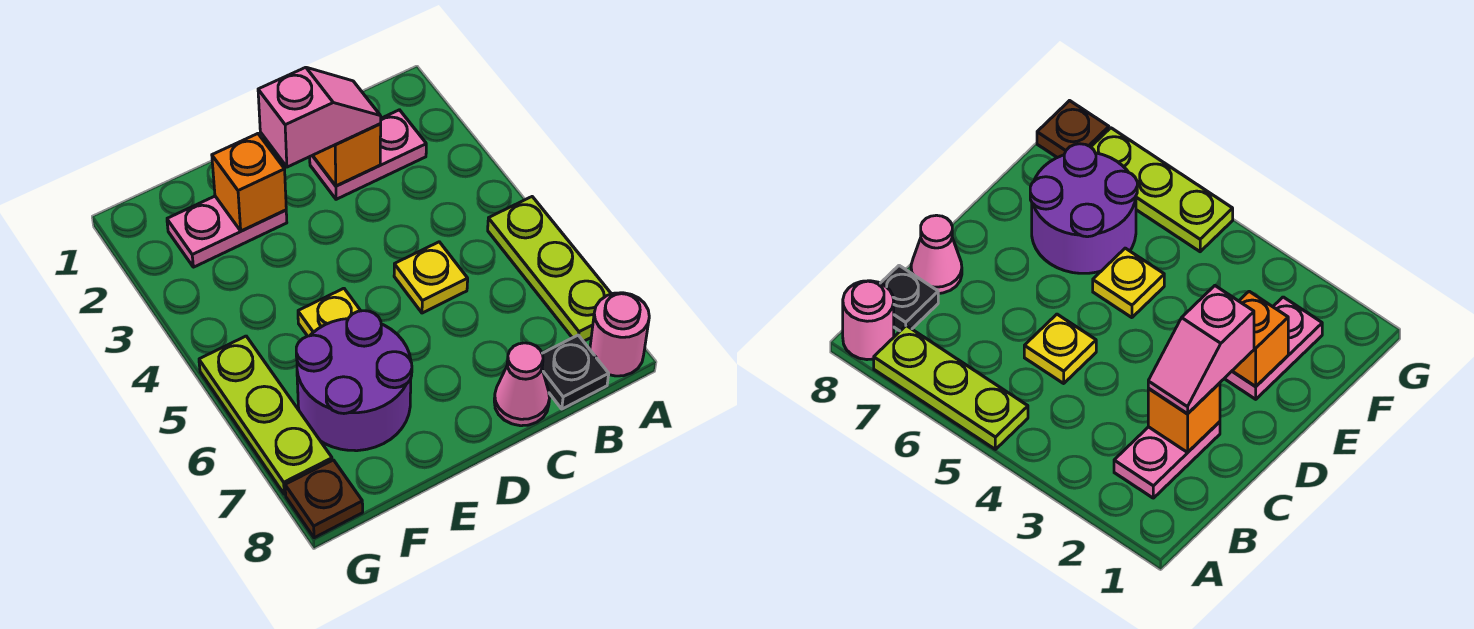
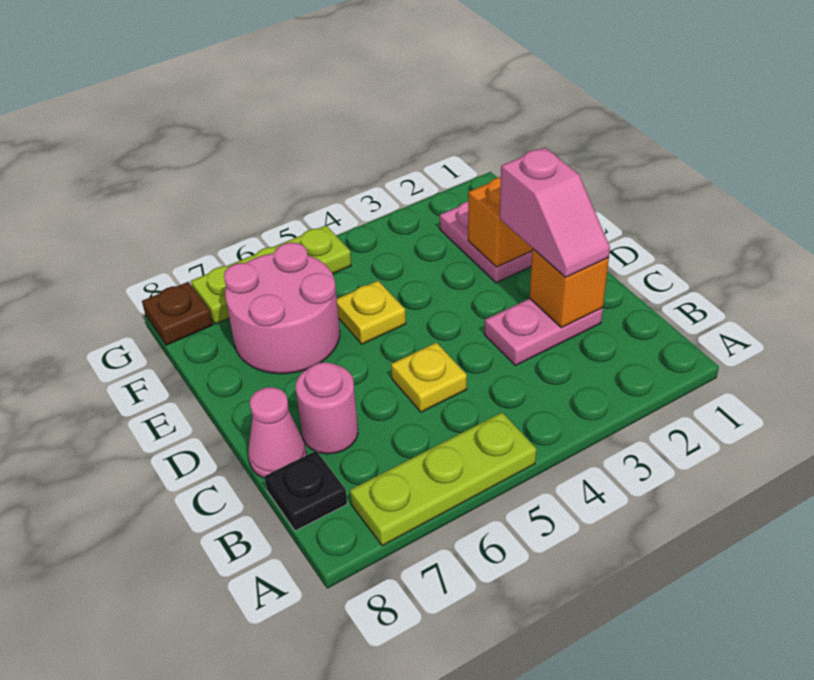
pink round brick A8 level 1 -> pink round brick C7 level 1
pink plate B2:C2 level 1 -> pink plate C2:C3 level 1
purple round brick E6:F7 level 1 -> pink round brick E6:F7 level 1

